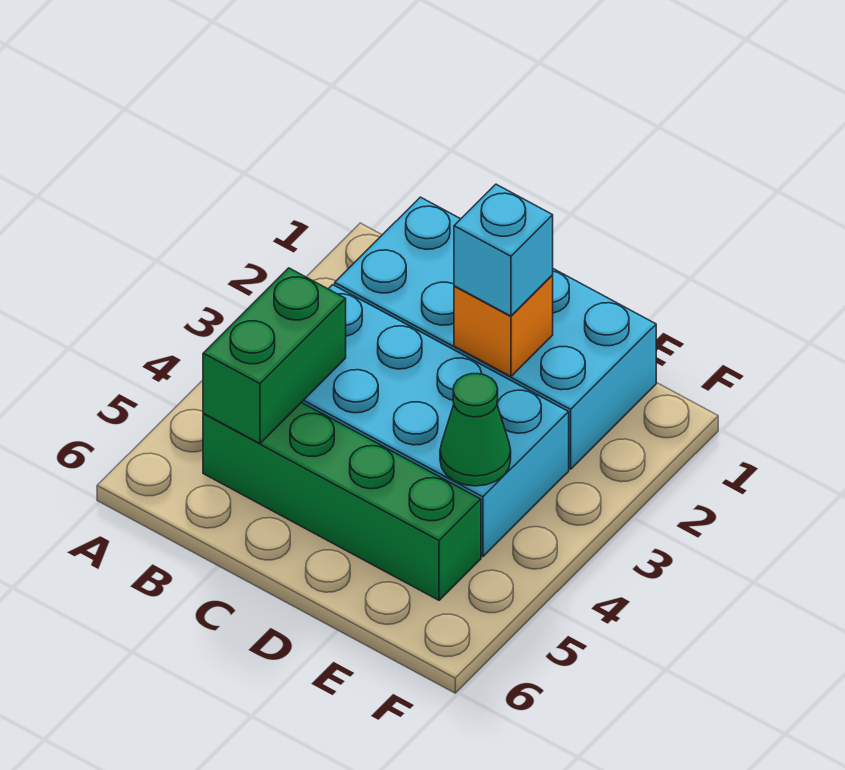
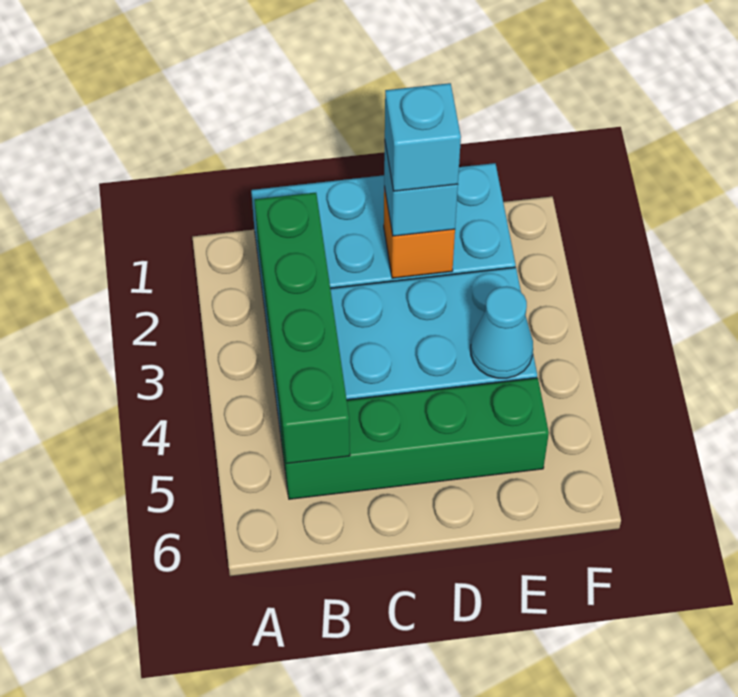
green brick B4:B5 level 2 -> green brick B2:B5 level 2
none -> cyan brick D2 level 4
green cone E4 level 2 -> cyan cone E4 level 2

